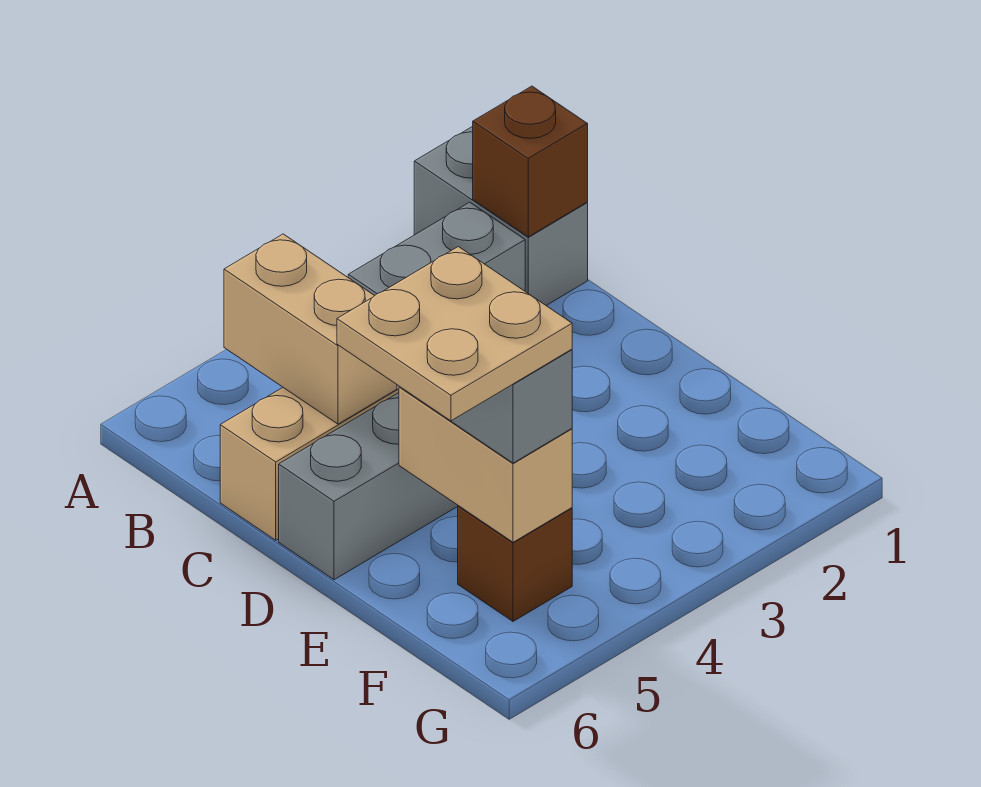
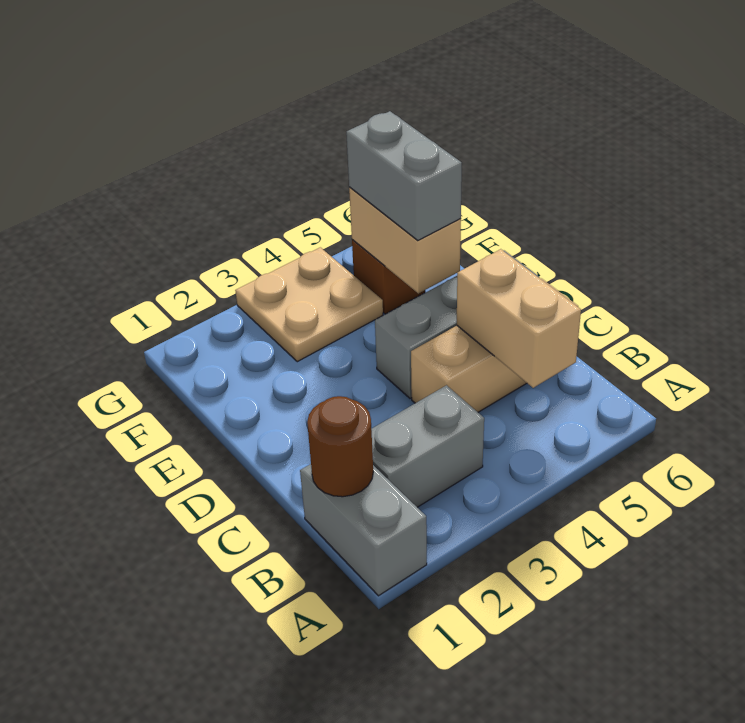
brown brick B1 level 2 -> brown round brick B1 level 2
tan plate E5:F6 level 4 -> tan plate F3:G4 level 1

